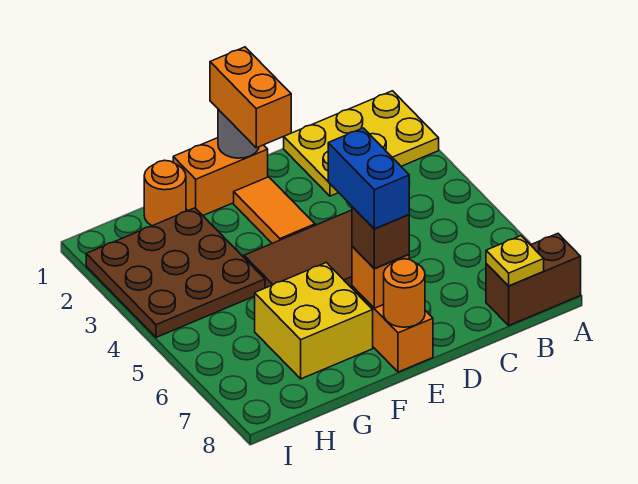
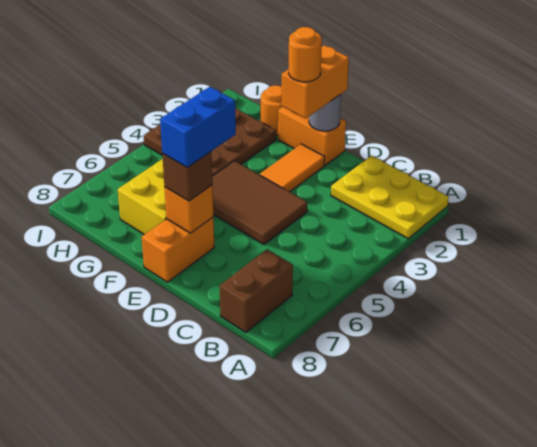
brown brick A8:B8 level 1 -> brown brick B7:B8 level 1
yellow plate B8 level 2 -> none
orange round brick E8 level 2 -> orange round brick E2 level 4

